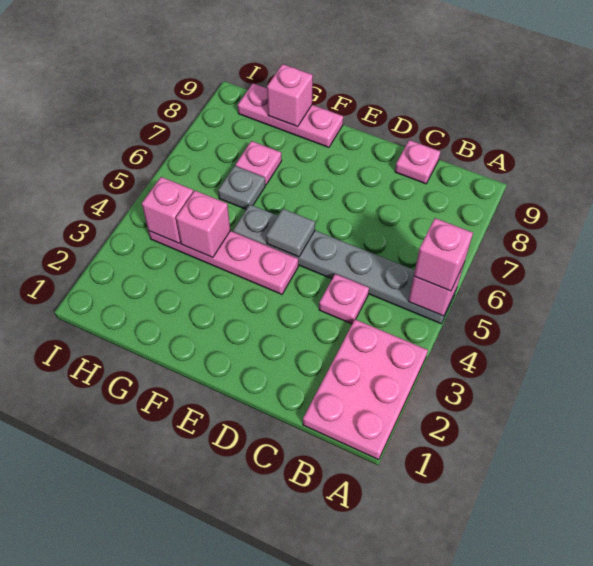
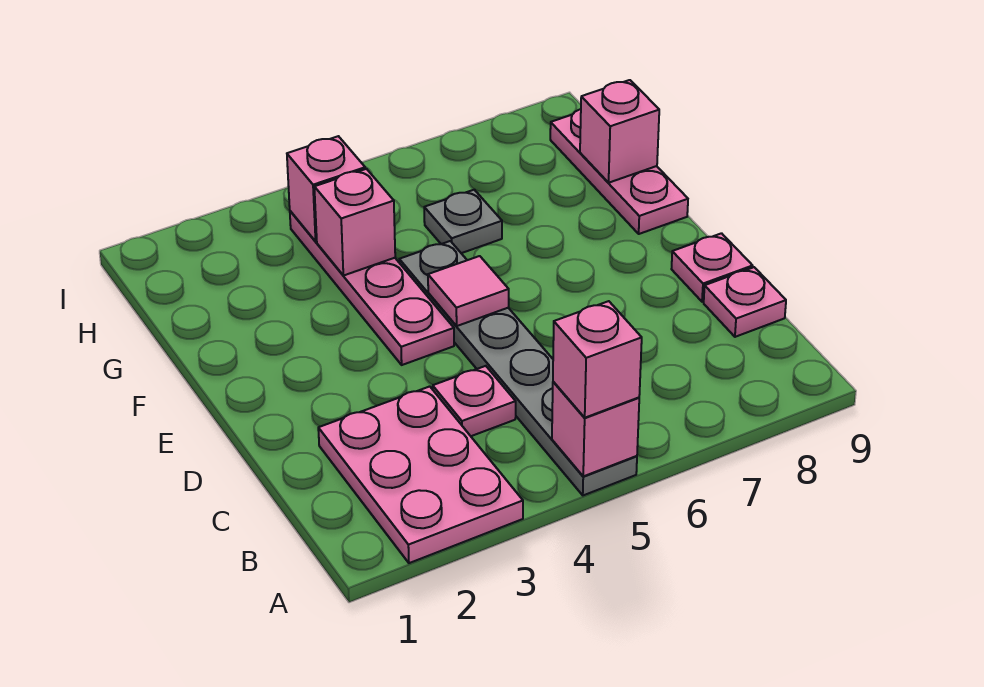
pink plate A1:B3 level 1 -> pink plate A2:C3 level 1
grey tile E5 level 2 -> pink tile E5 level 2
pink plate G7 level 1 -> pink plate D9 level 1

